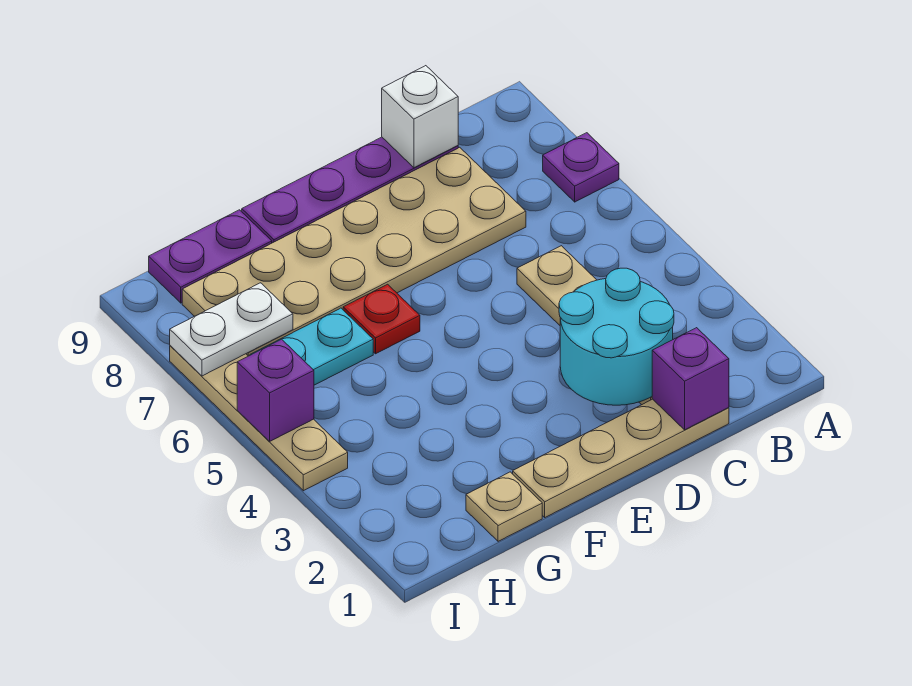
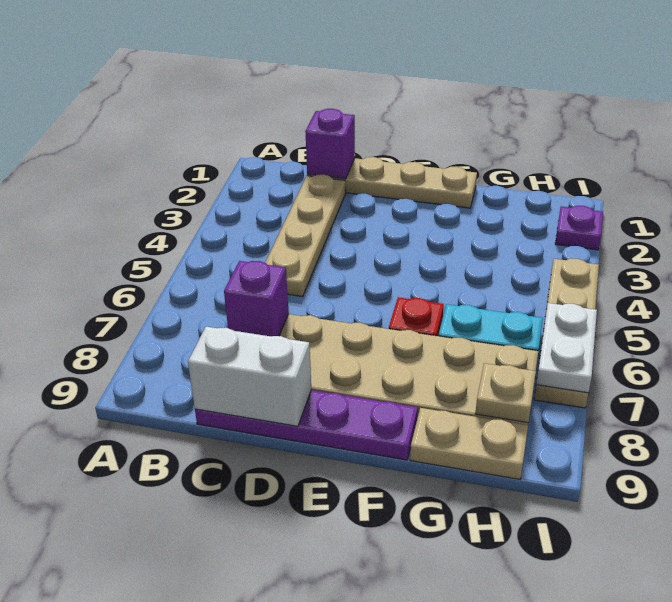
purple plate A7 level 1 -> purple plate I2 level 1
cyan round brick C2:D3 level 2 -> none
white brick C9 level 2 -> white brick C9:D9 level 2
tan plate G1 level 1 -> tan plate H8 level 2
purple plate G9:H9 level 1 -> tan plate G9:H9 level 1
white plate H7:I7 level 2 -> white plate I6:I7 level 2
purple brick I5 level 2 -> purple brick C7 level 2

